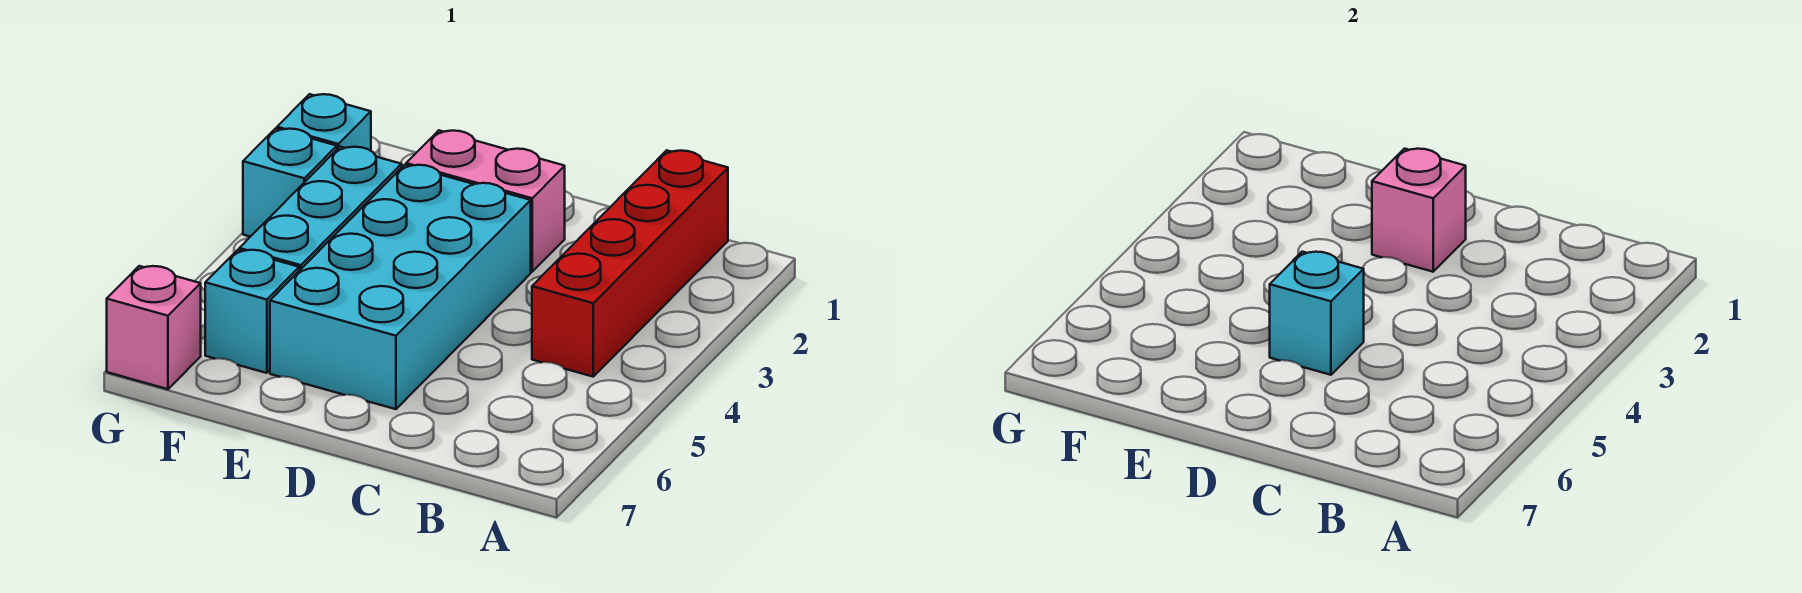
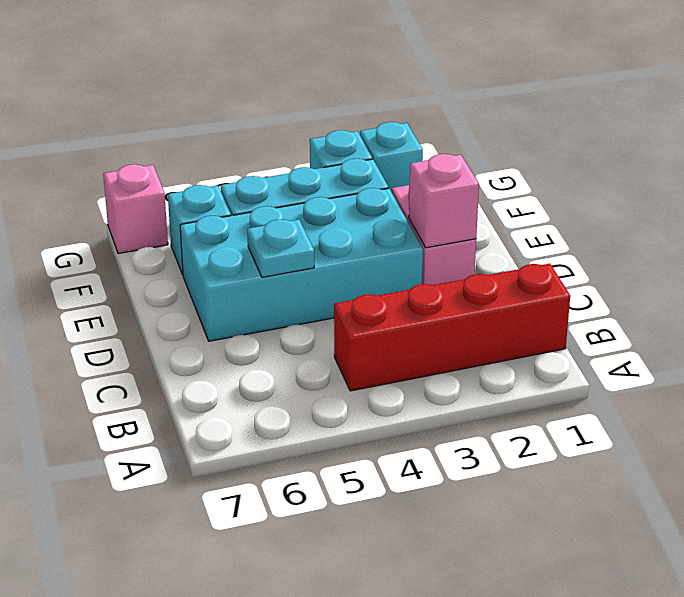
cyan brick D5 level 2 -> cyan plate D5 level 2

